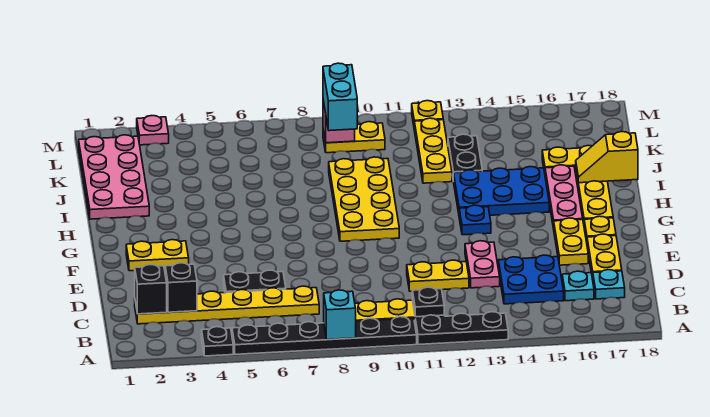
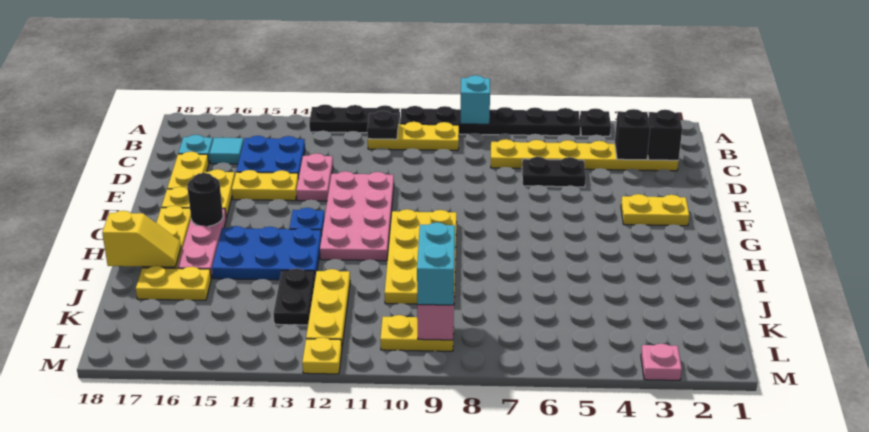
cyan plate C16 level 1 -> cyan tile C16 level 1
yellow plate D11:D12 level 1 -> yellow plate E14:E15 level 1
none -> black round brick G16 level 2
pink plate I1:L2 level 1 -> pink plate E11:H12 level 1

